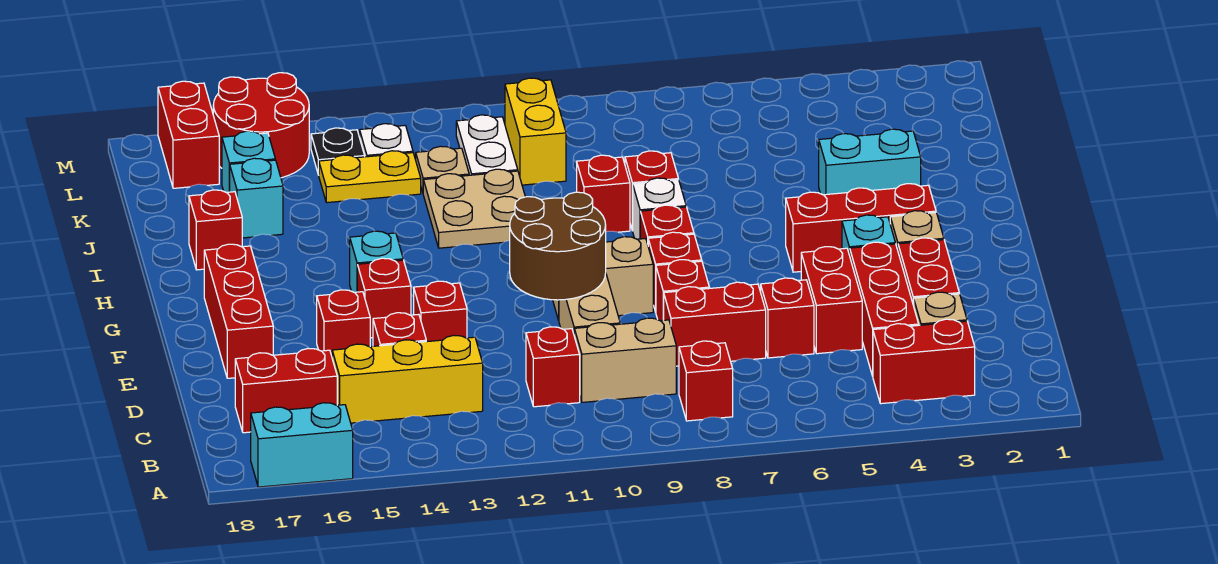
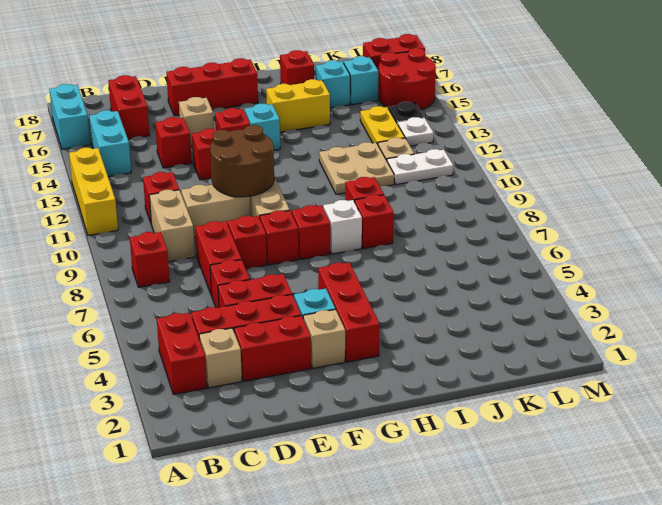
yellow brick C13:C15 level 1 -> yellow brick A11:A13 level 1
red brick E15 level 1 -> tan brick E15 level 1
cyan brick I3:I4 level 1 -> cyan brick B14:B15 level 1
yellow brick K10:L10 level 1 -> yellow brick H15:I15 level 1

